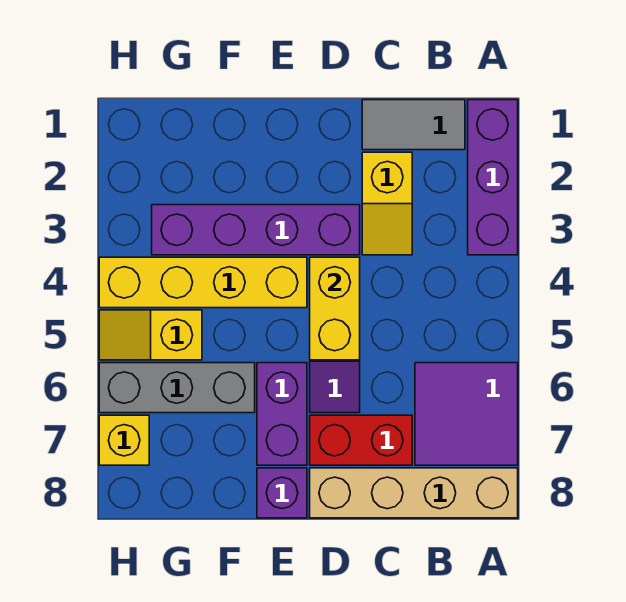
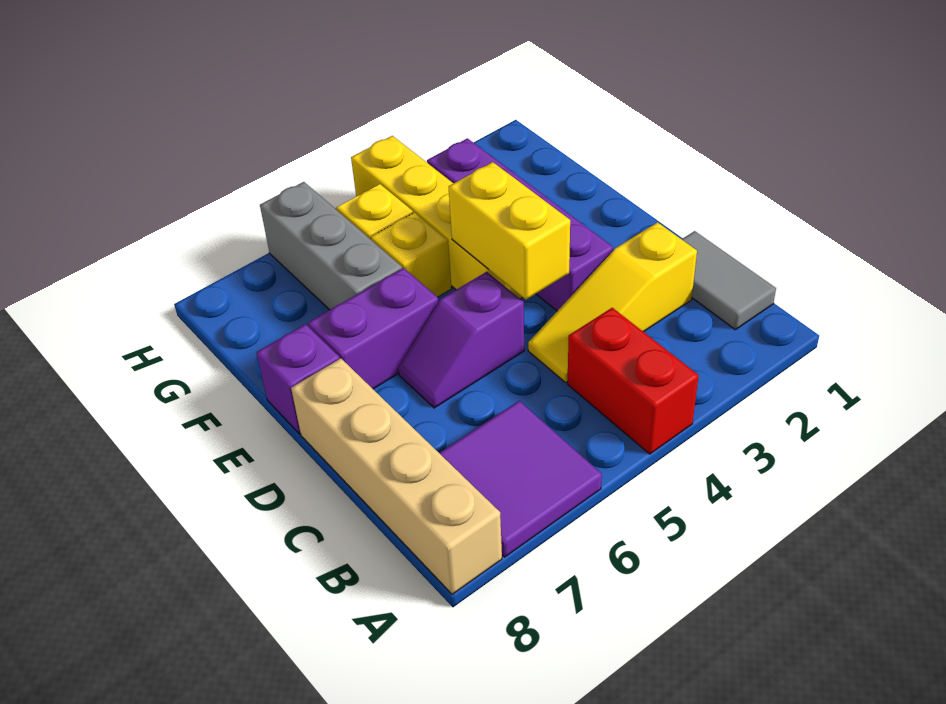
purple brick A1:A3 level 1 -> none
yellow slope C2:C3 level 1 top 2 -> yellow slope C2:C4 level 1 top 2
red brick C7:D7 level 1 -> red brick A4:B4 level 1
yellow brick D4:D5 level 2 -> yellow brick D4:E4 level 2
yellow brick H7 level 1 -> yellow brick F5 level 1

